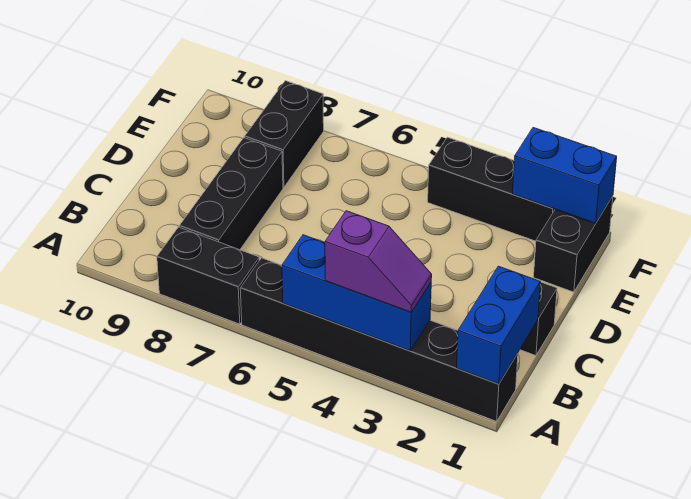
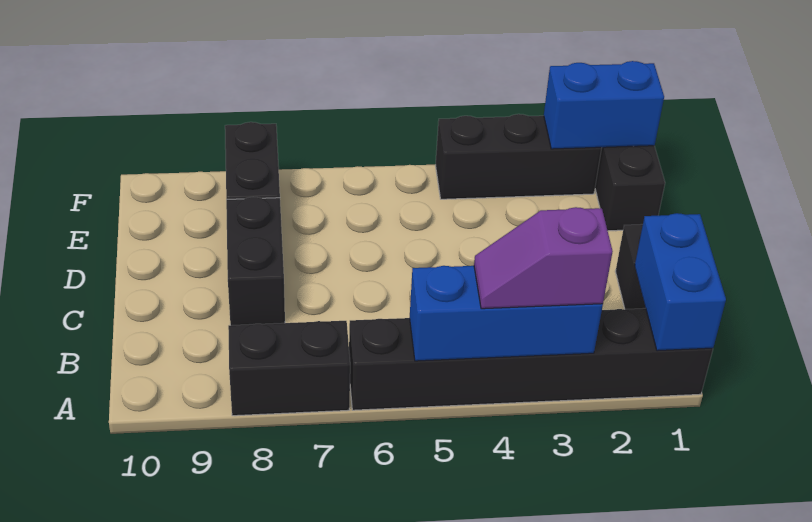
purple slope A3:A4 level 3 top 4 -> purple slope A3:A4 level 3 top 3
black brick B8:D8 level 1 -> black brick C8:D8 level 1

